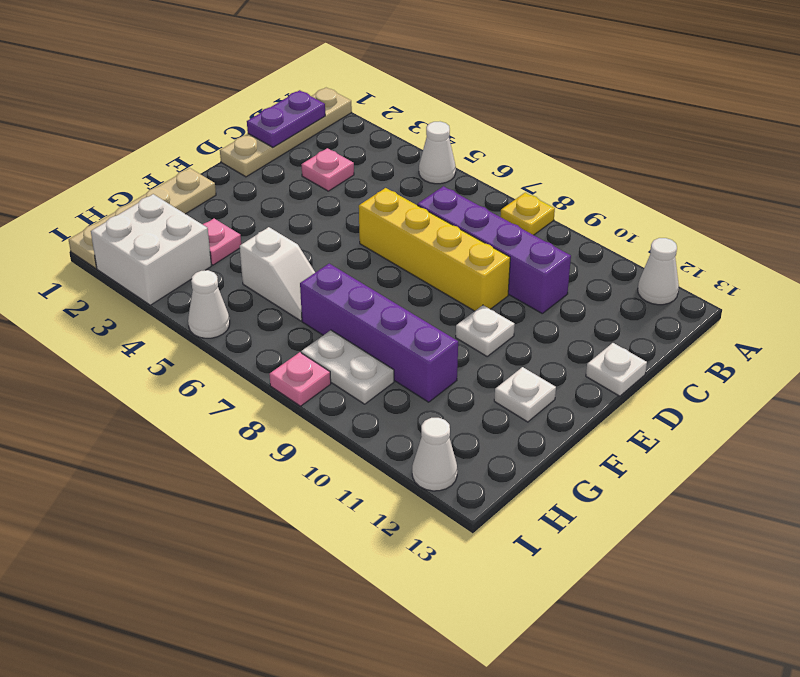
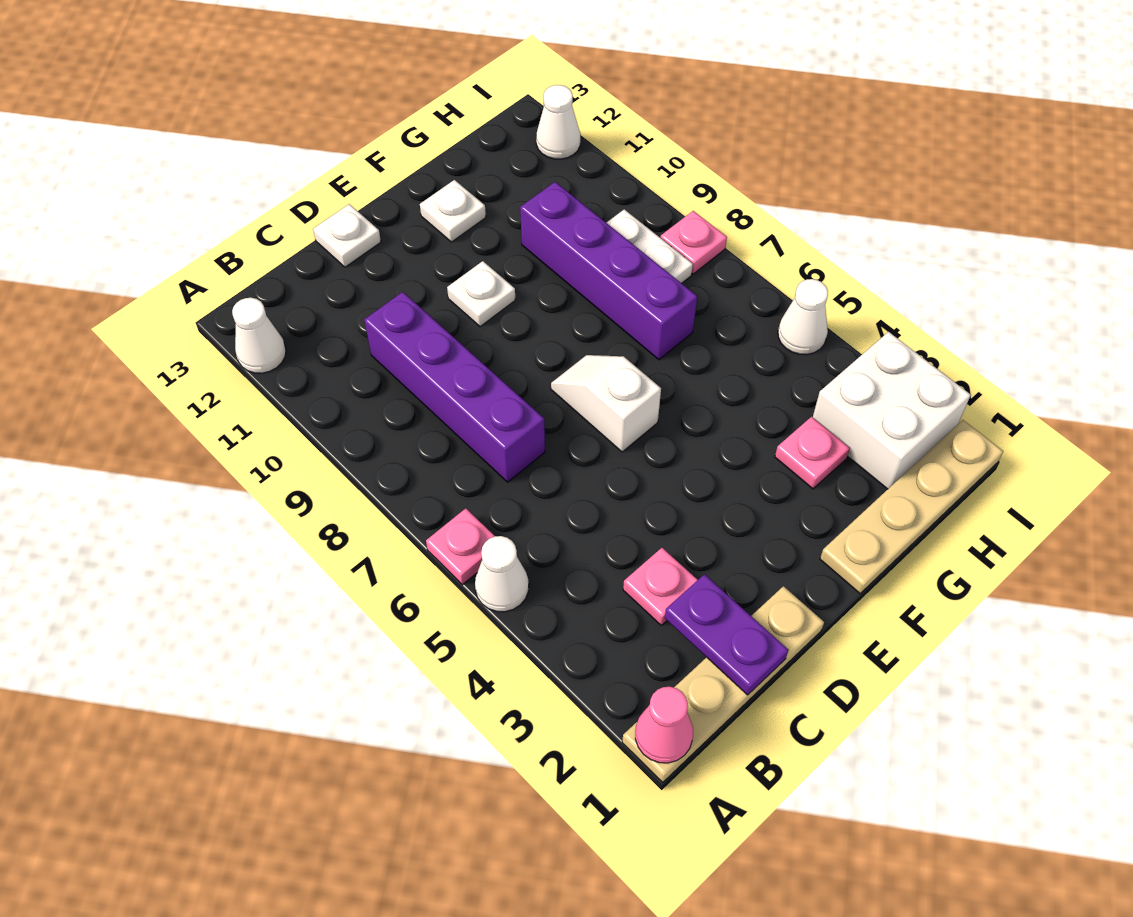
none -> pink cone A1 level 2
none -> pink plate A6 level 1
yellow plate A8 level 1 -> none
purple plate B1:C1 level 2 -> purple plate C1:C2 level 2
yellow brick D6:D9 level 1 -> none
white slope G5:G6 level 1 top 5 -> white slope E6:E7 level 1 top 6

